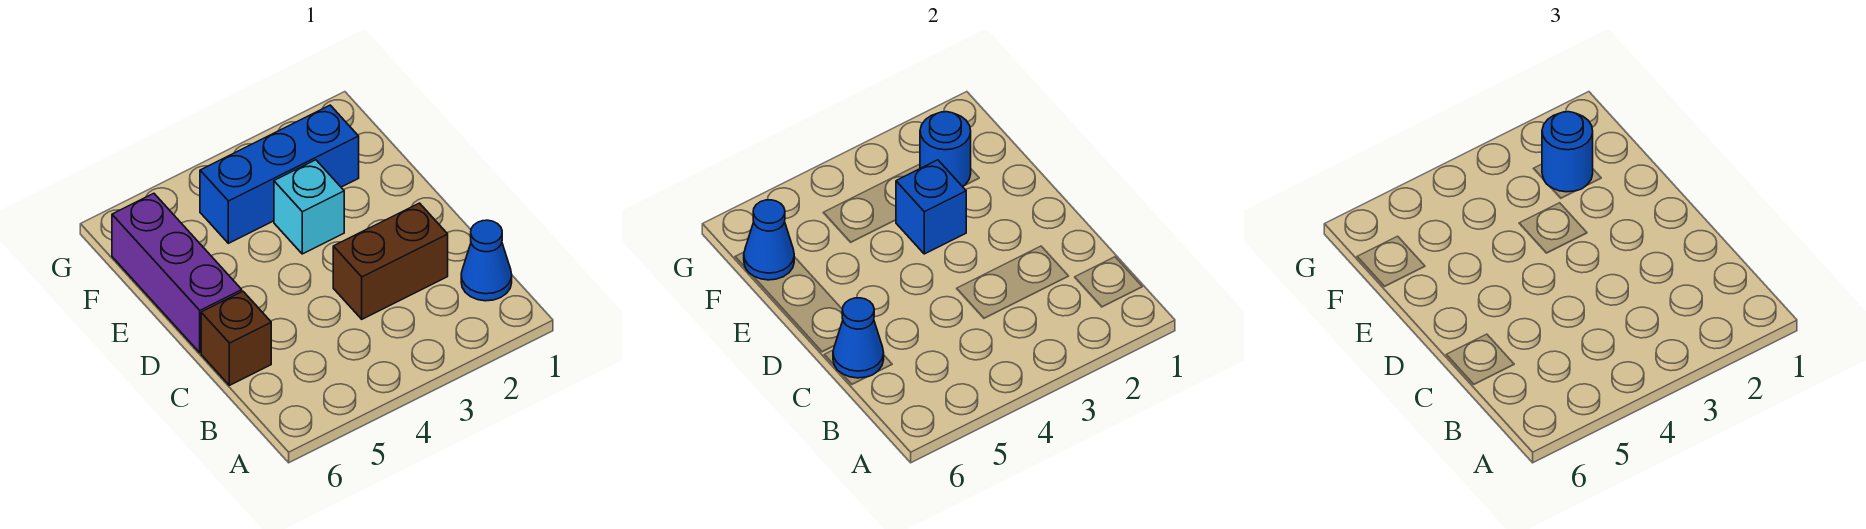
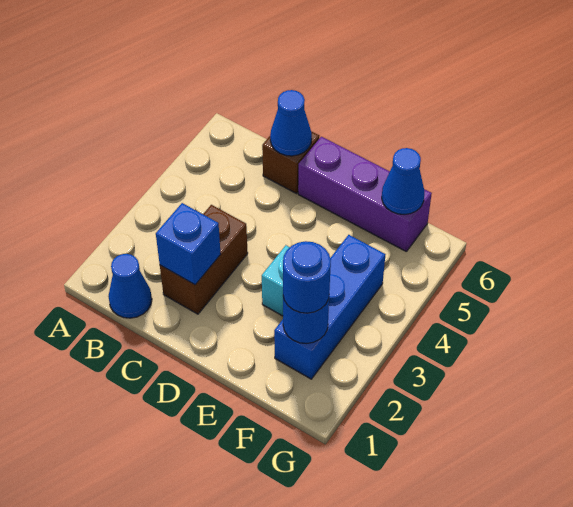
blue brick E3 level 2 -> blue brick C2 level 2

